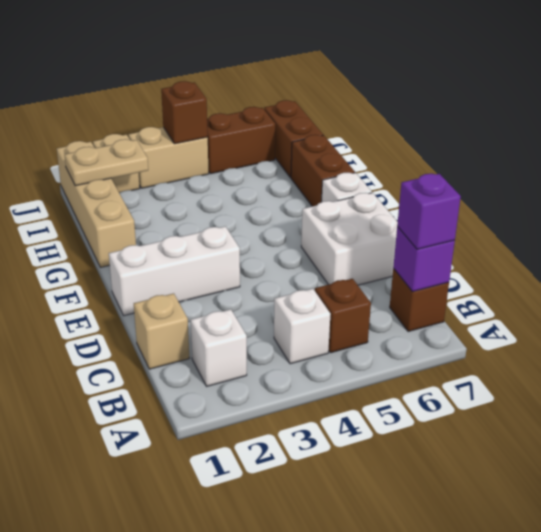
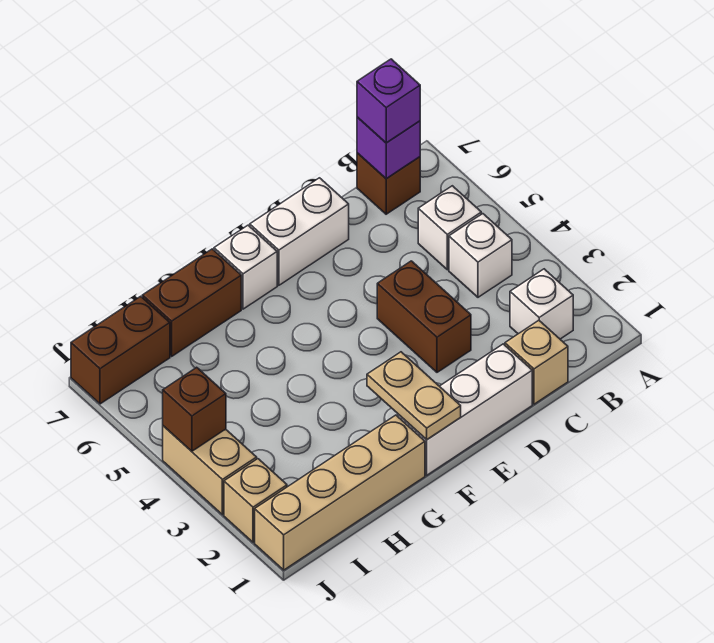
brown brick B5 level 1 -> white brick B5 level 1
white brick D6:E7 level 1 -> white brick D7:E7 level 1
white brick E1:E3 level 1 -> white brick D1:F1 level 1
tan plate I1:I2 level 2 -> tan plate F1:F2 level 2
brown brick J5:J6 level 1 -> brown brick D3:D4 level 1

